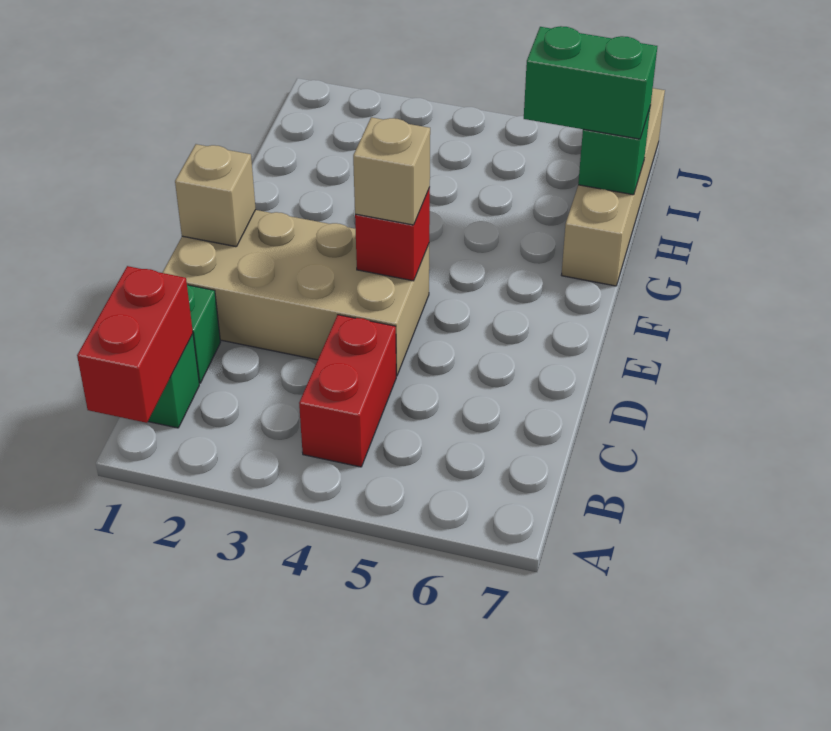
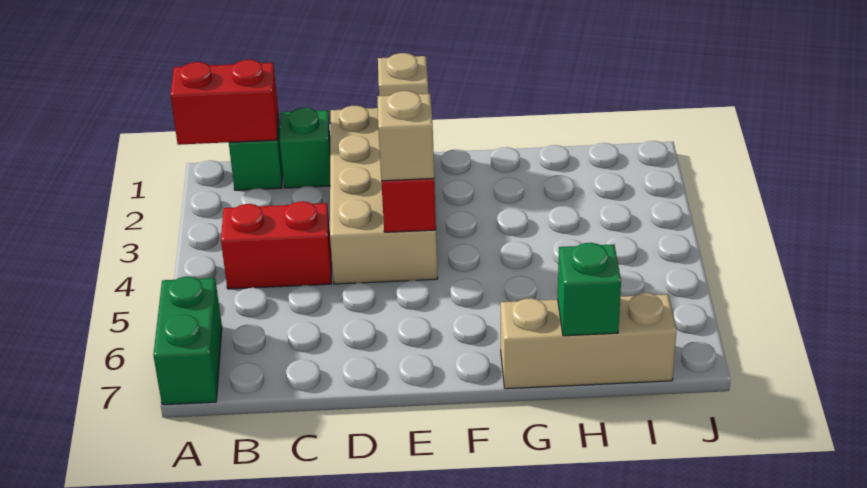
tan brick G7:J7 level 1 -> tan brick G7:I7 level 1
green brick H6:H7 level 3 -> green brick A6:A7 level 1

